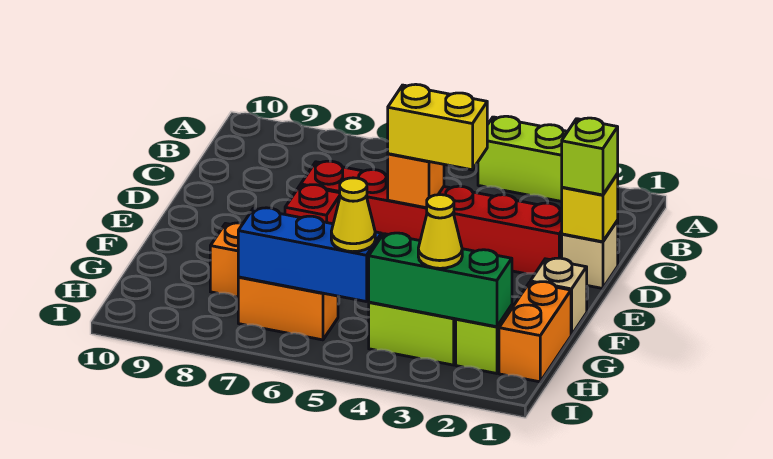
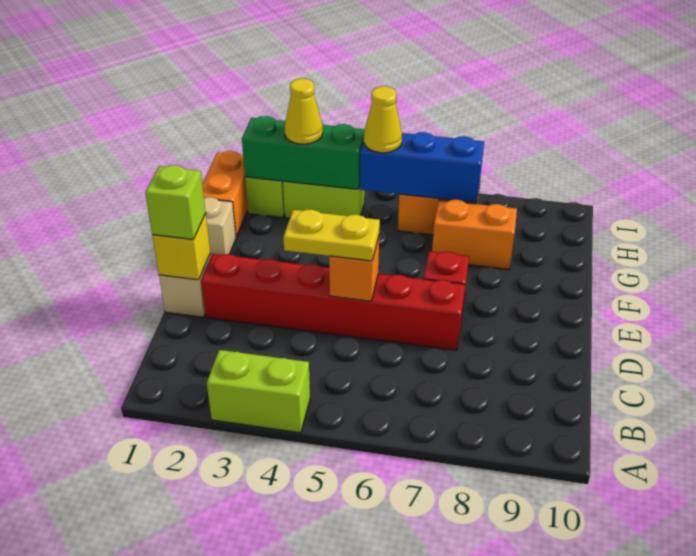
yellow brick D4:D5 level 3 -> yellow plate D4:D5 level 3

